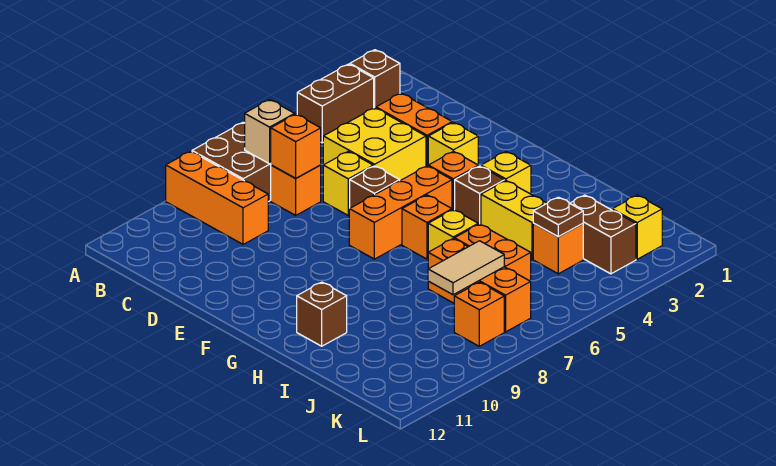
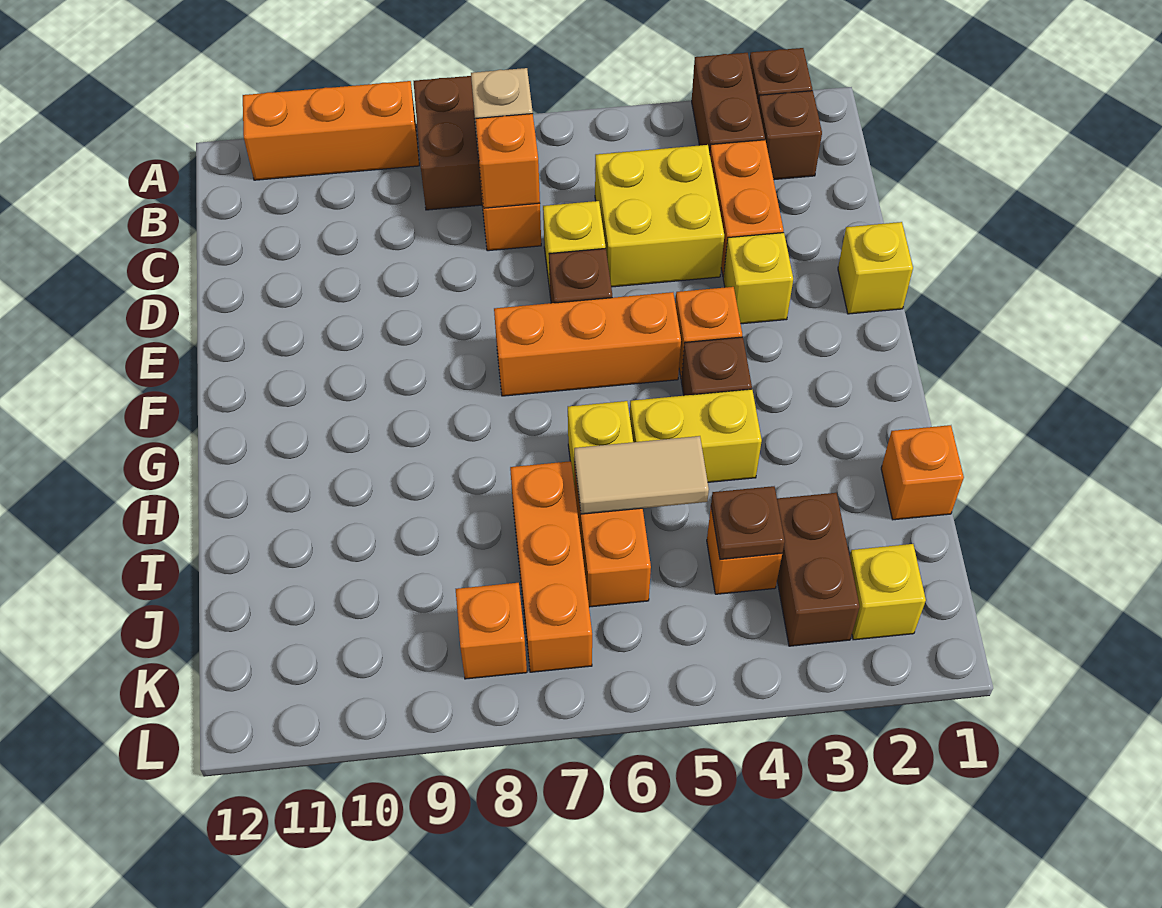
brown brick A3:A4 level 1 -> brown brick A3:B3 level 1
orange brick A9:C9 level 1 -> orange brick A9:A11 level 1
yellow brick G3 level 1 -> yellow brick E1 level 1
orange brick G6 level 1 -> orange brick I1 level 1
yellow brick H4:I4 level 1 -> yellow brick H4:H5 level 1
brown brick H11 level 1 -> brown brick B2 level 1
tan tile J7:J8 level 2 -> tan tile I5:I6 level 2

